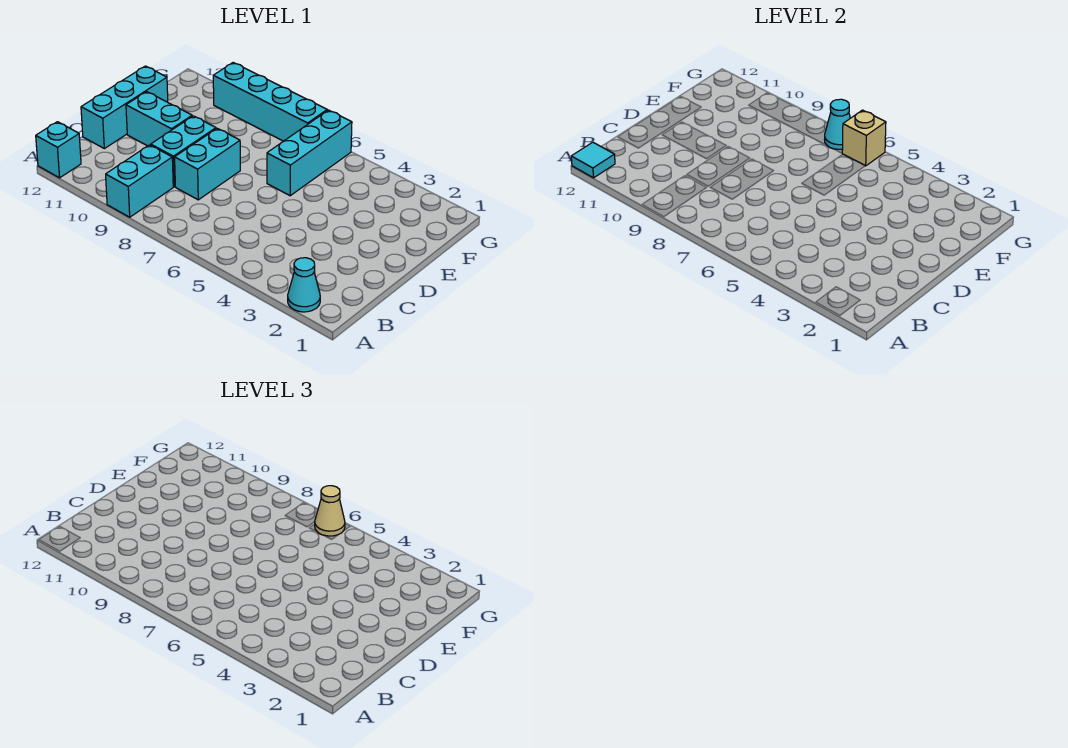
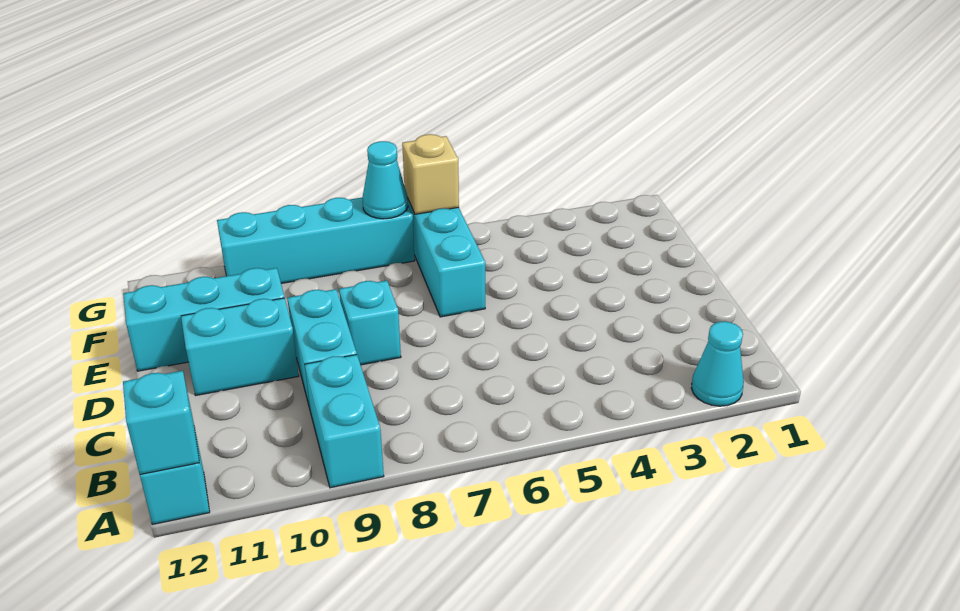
cyan tile A12 level 2 -> cyan brick A12 level 2
cyan brick C8:D8 level 1 -> cyan brick D8 level 1
cyan brick C12:E12 level 1 -> cyan brick E10:E12 level 1
tan cone G6 level 3 -> none

